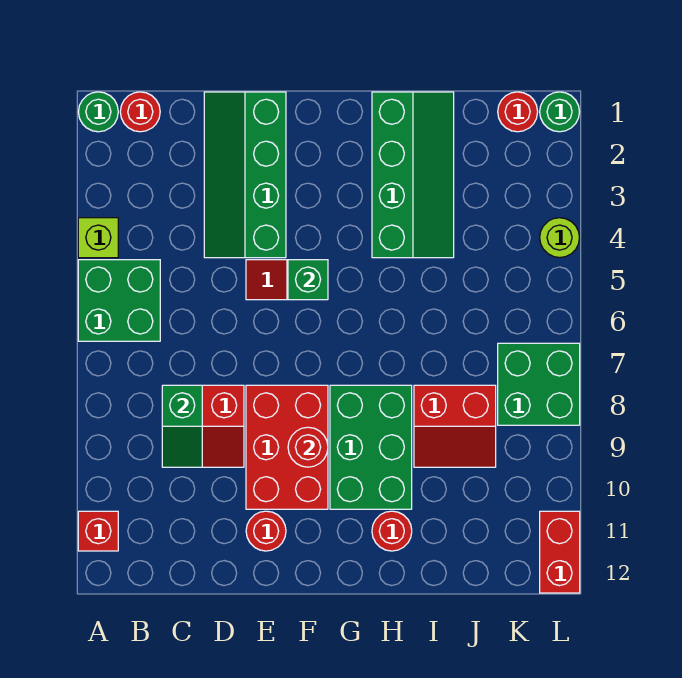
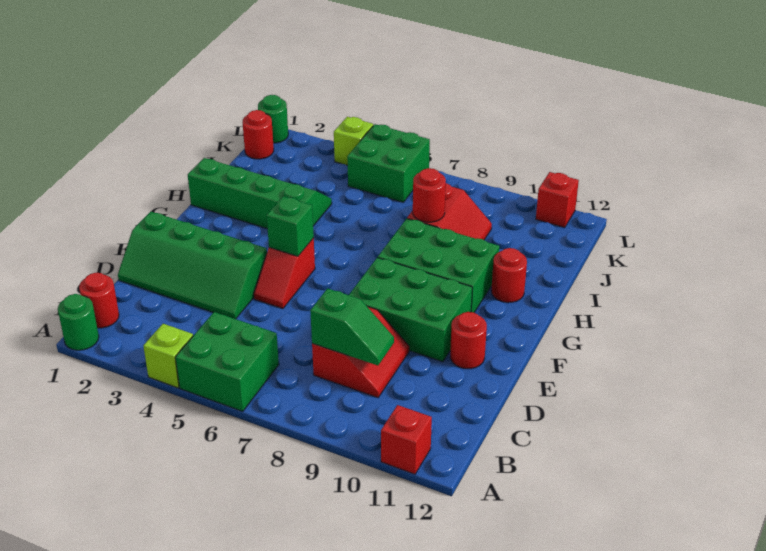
red brick E8:F10 level 1 -> green brick E8:F10 level 1
red round brick F9 level 2 -> red round brick I8 level 2
green brick K7:L8 level 1 -> green brick K5:L6 level 1
lime round brick L4 level 1 -> lime brick L4 level 1
red brick L11:L12 level 1 -> red brick L11 level 1

